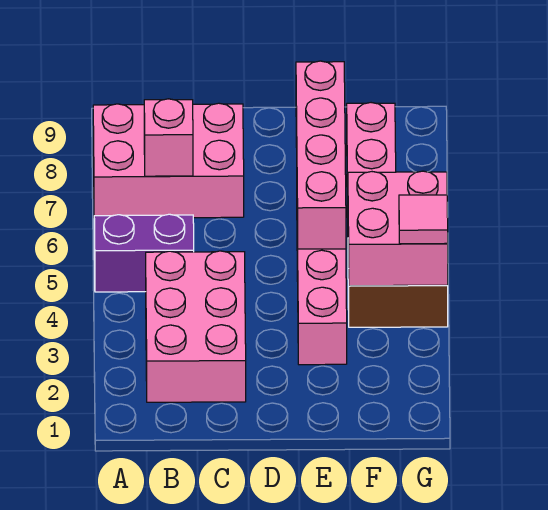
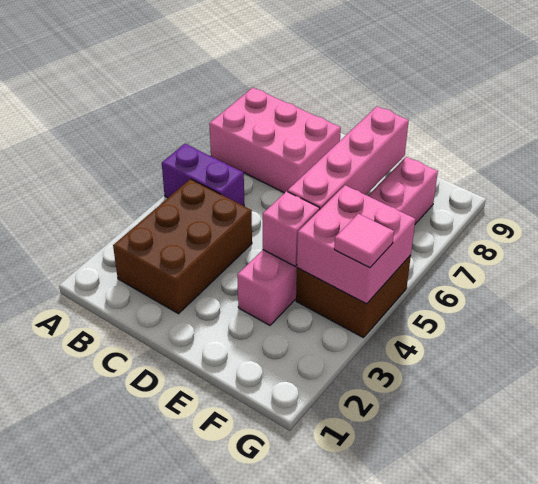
pink brick B2:C4 level 1 -> brown brick B2:C4 level 1
pink brick B7 level 2 -> pink brick E4 level 2

